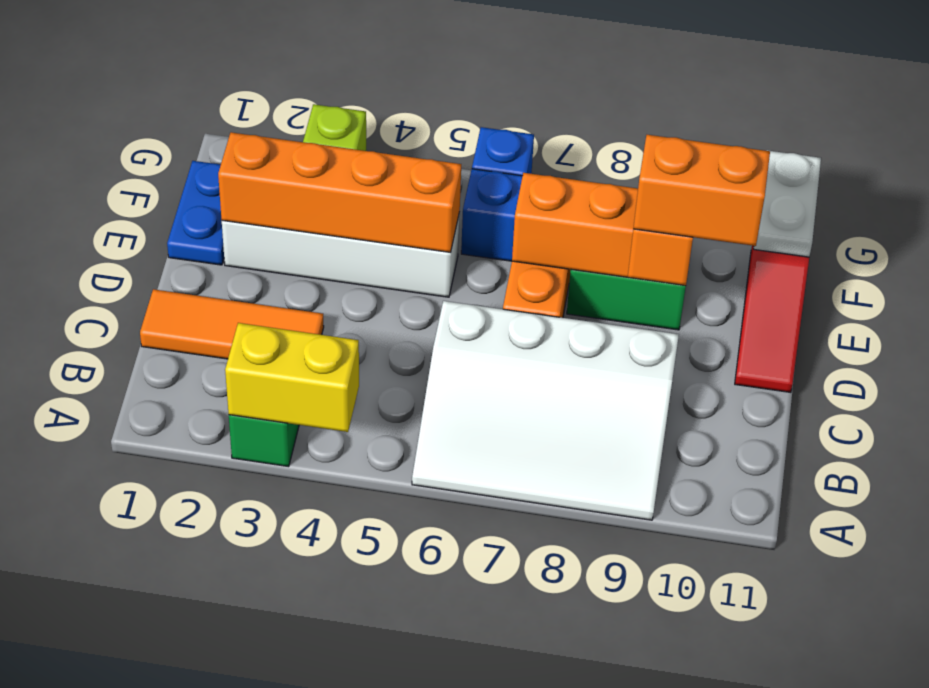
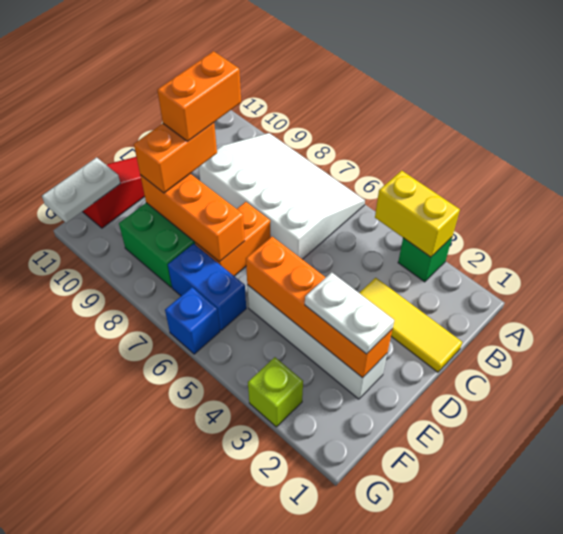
orange tile C1:C3 level 1 -> yellow tile C1:C3 level 1
orange brick D9:D10 level 4 -> orange brick C9:D9 level 4
blue plate E1:F1 level 1 -> none
none -> white plate E2:E3 level 3

